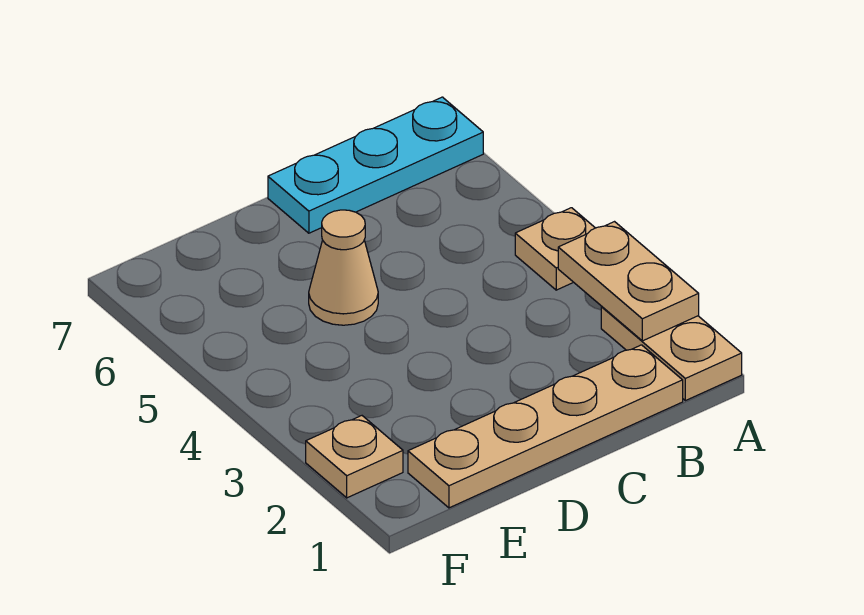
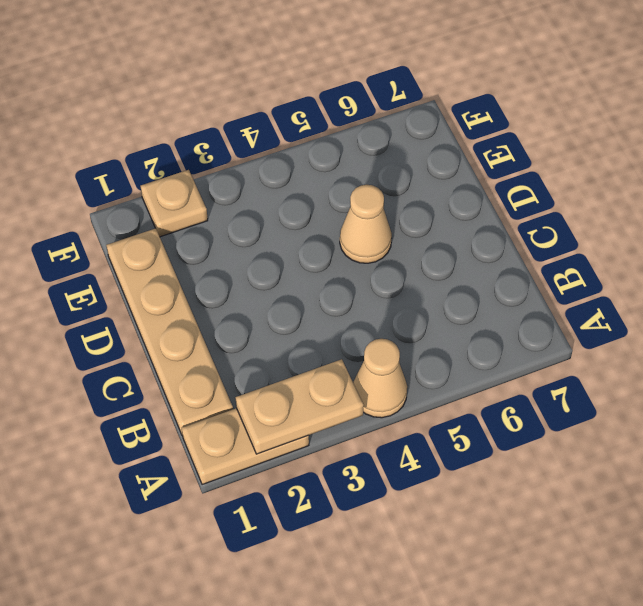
tan plate A4 level 1 -> tan cone A4 level 1
cyan plate A7:C7 level 1 -> none

